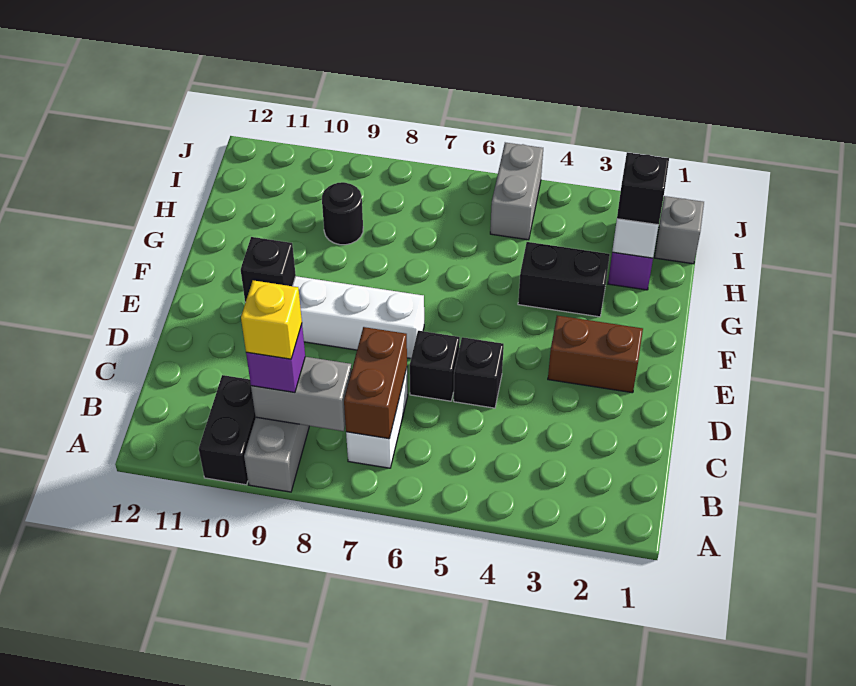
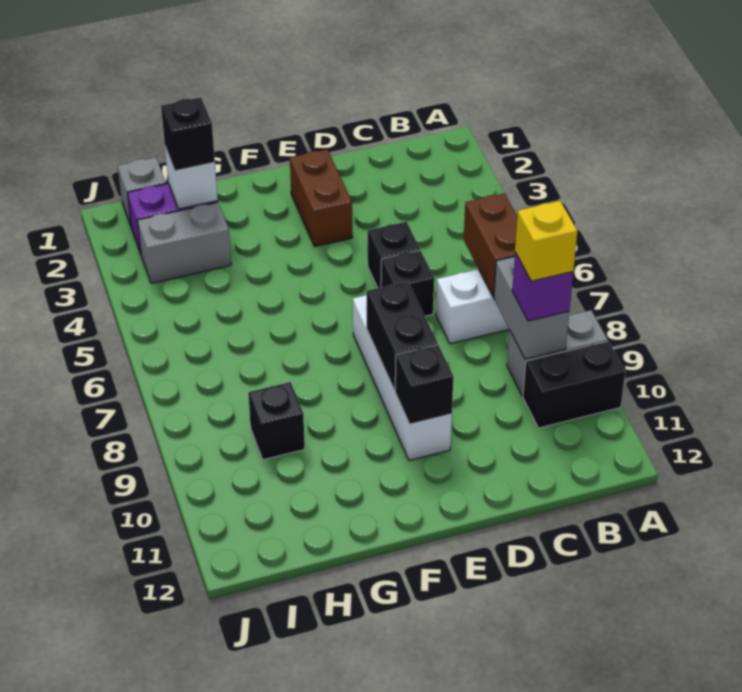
brown brick B7:C7 level 2 -> brown brick B6:B7 level 2
black brick G3:G4 level 1 -> black brick E8:E9 level 2
black round brick H9 level 1 -> black brick H9 level 1
grey brick I5:J5 level 1 -> grey brick H3:I3 level 1

